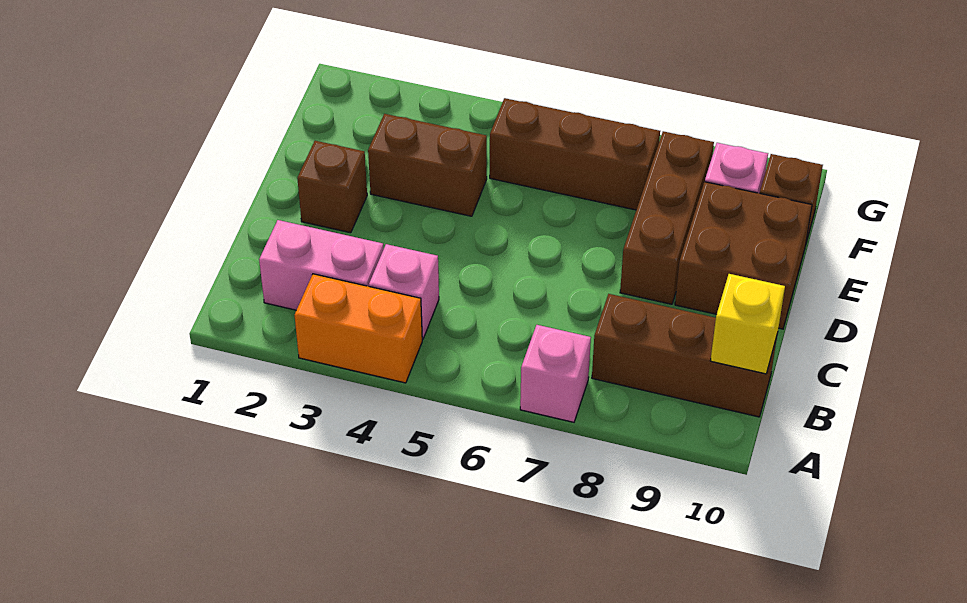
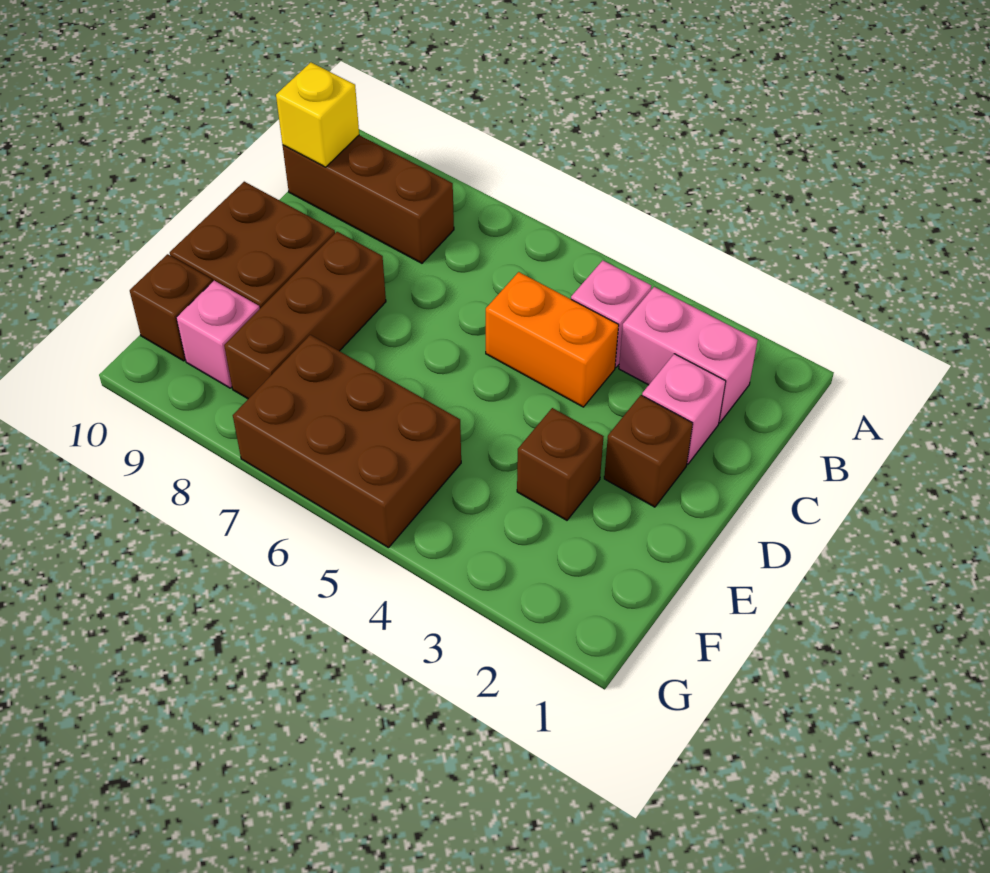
orange brick A3:A4 level 1 -> orange brick C4:C5 level 1
pink brick A7 level 1 -> pink brick C2 level 1
brown brick E3:E4 level 1 -> brown brick E3 level 1
brown brick F5:F7 level 1 -> brown brick F5:G7 level 1

